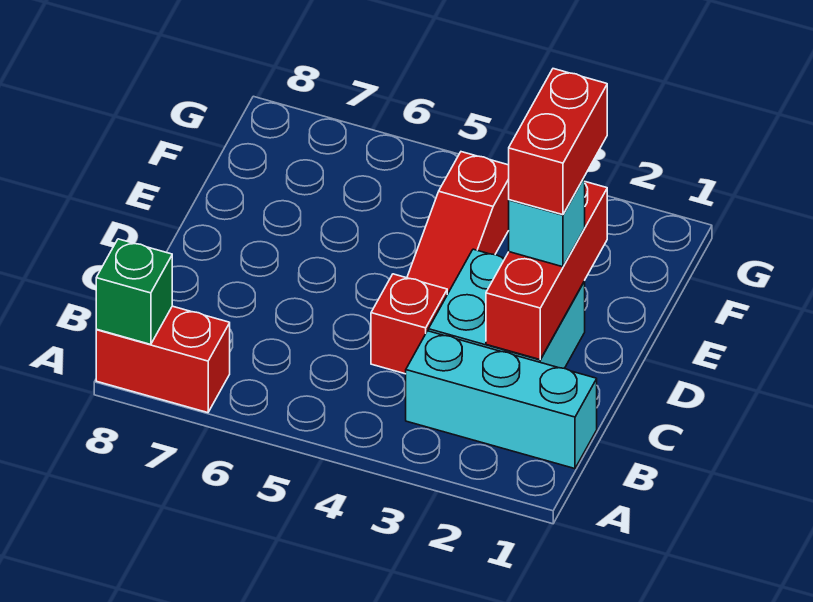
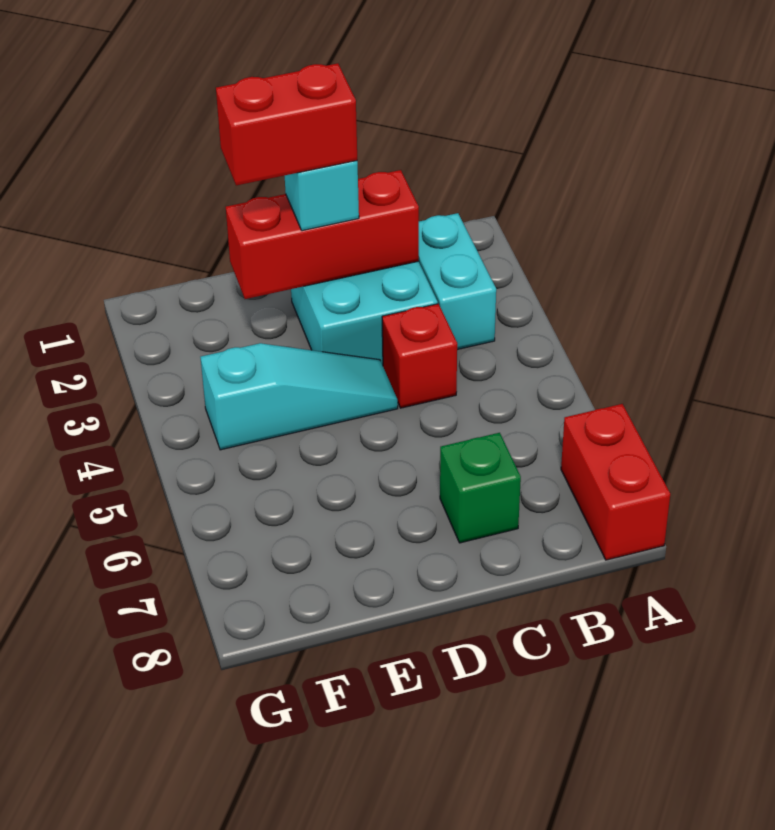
green brick A8 level 2 -> green brick C7 level 1
cyan brick B1:B3 level 1 -> cyan brick B2:B3 level 1
red slope D4:F4 level 1 top F -> cyan slope D4:F4 level 1 top F

